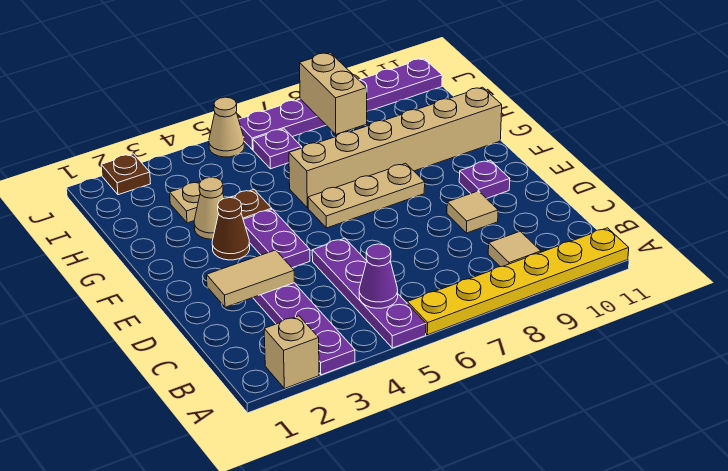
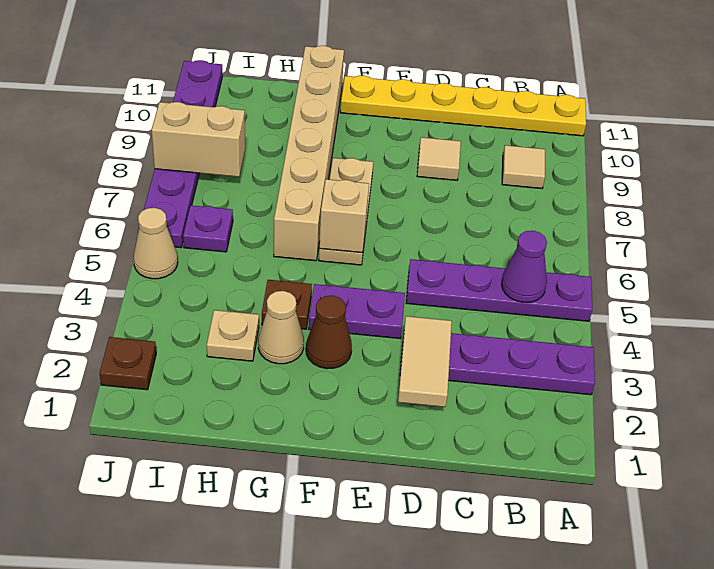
tan brick A2 level 1 -> tan brick F6 level 2
yellow plate A6:A11 level 1 -> yellow plate A11:F11 level 1
purple plate E10 level 1 -> none

